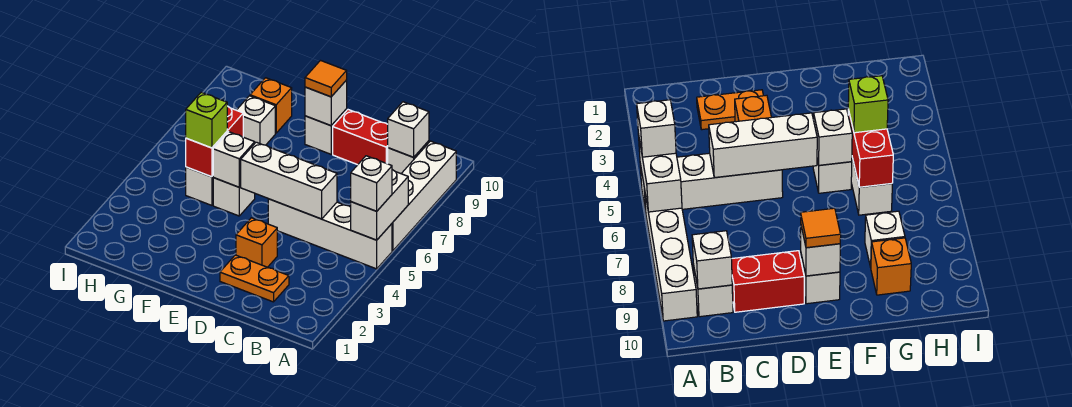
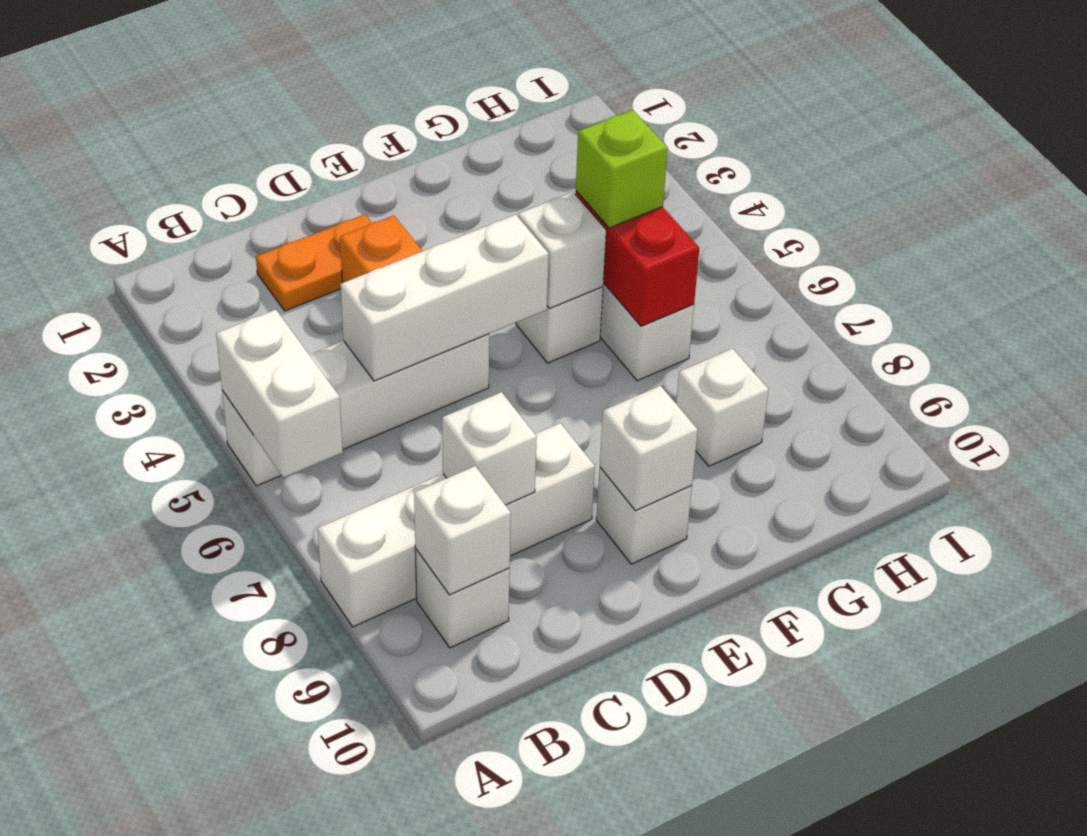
white brick A5 level 3 -> white brick C8 level 2
white brick A6:A9 level 1 -> white brick A8:D8 level 1
red brick C9:D9 level 1 -> none
orange tile E9 level 3 -> none
orange brick G9 level 1 -> none

